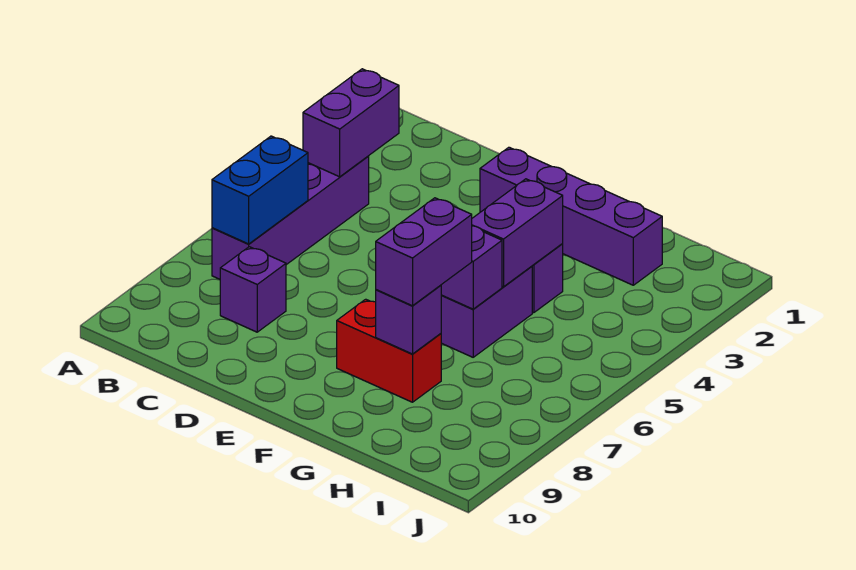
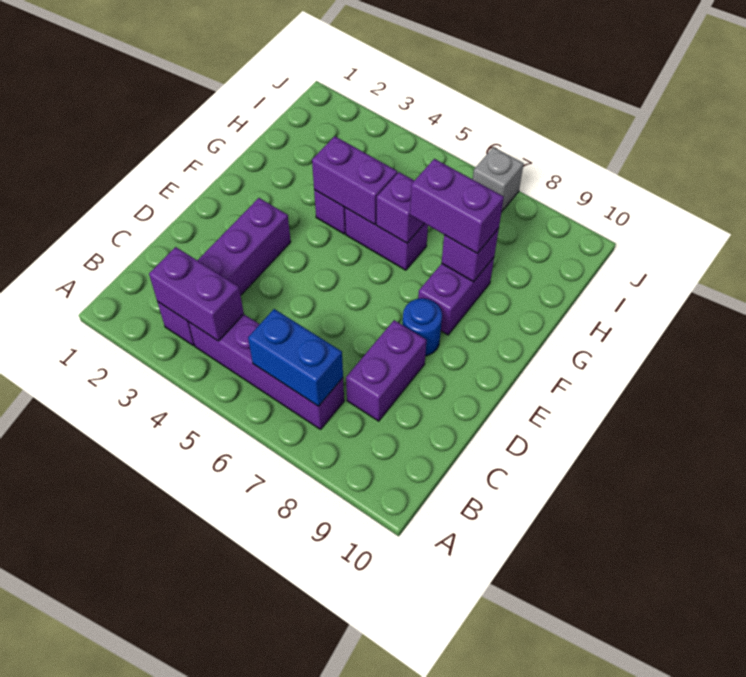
purple brick C8 level 1 -> purple brick C8:D8 level 1
purple brick E2:H2 level 1 -> purple brick B3:E3 level 1
none -> blue round brick E8 level 1
red brick F8:G8 level 1 -> purple brick F8:G8 level 1
none -> grey brick J7 level 1

